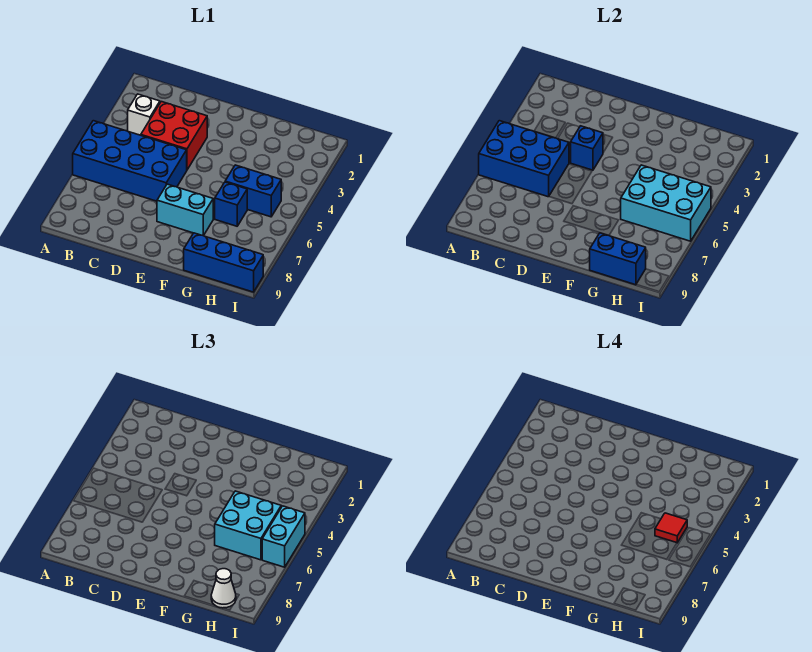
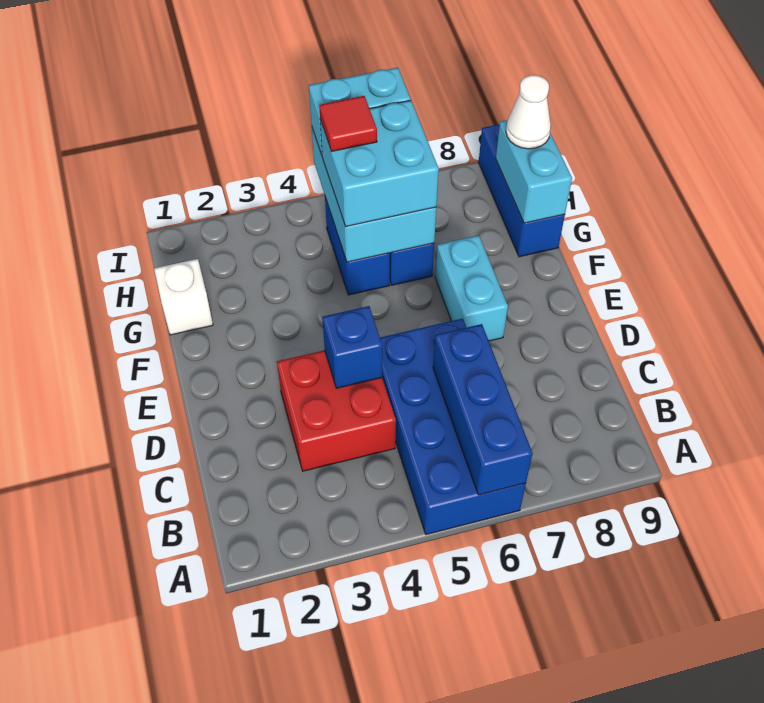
blue brick A5:C6 level 2 -> blue brick A6:C6 level 2
white brick B3 level 1 -> white brick G1 level 1
blue brick G9:H9 level 2 -> cyan brick G9:H9 level 2

